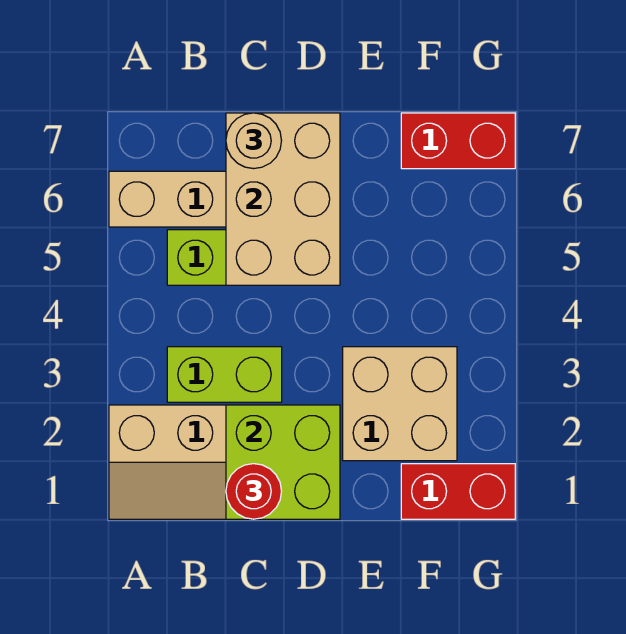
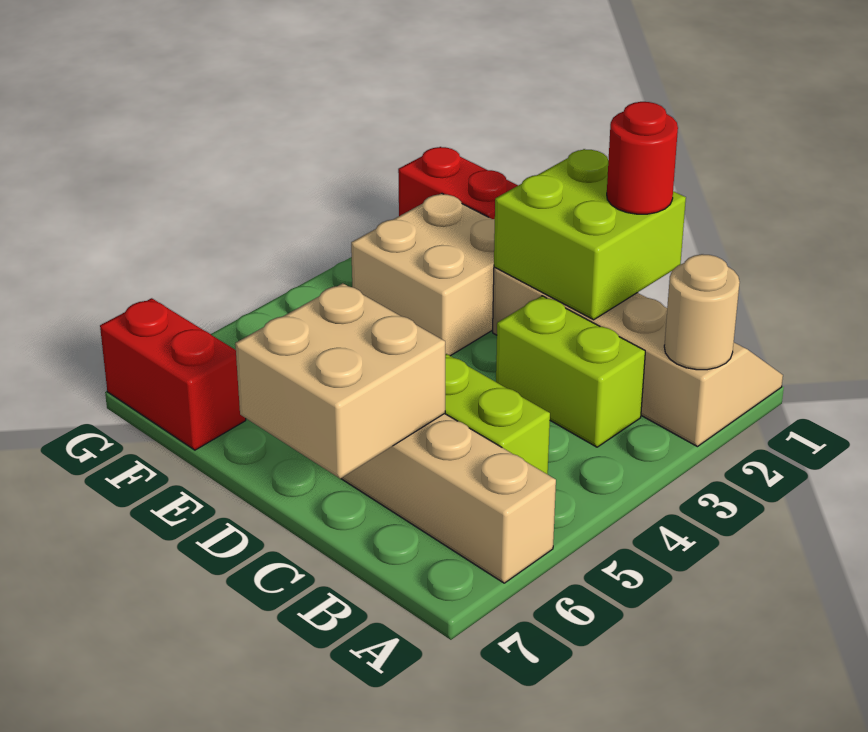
tan brick C5:D7 level 2 -> tan brick C6:D7 level 2
tan round brick C7 level 3 -> tan round brick A2 level 2

